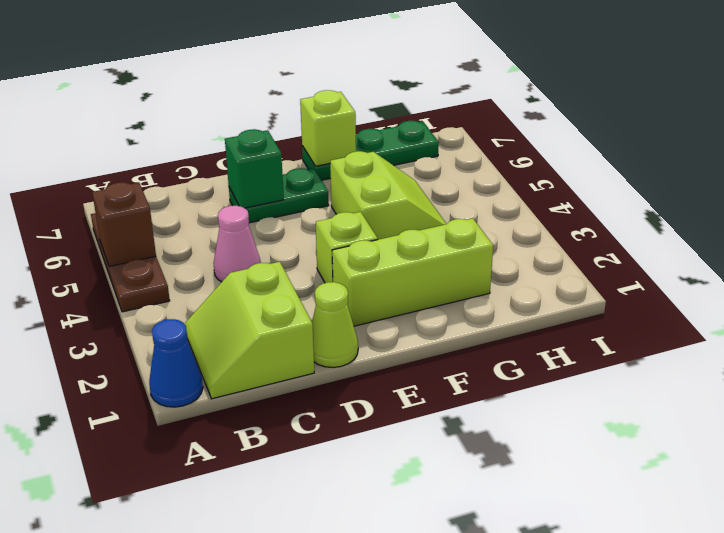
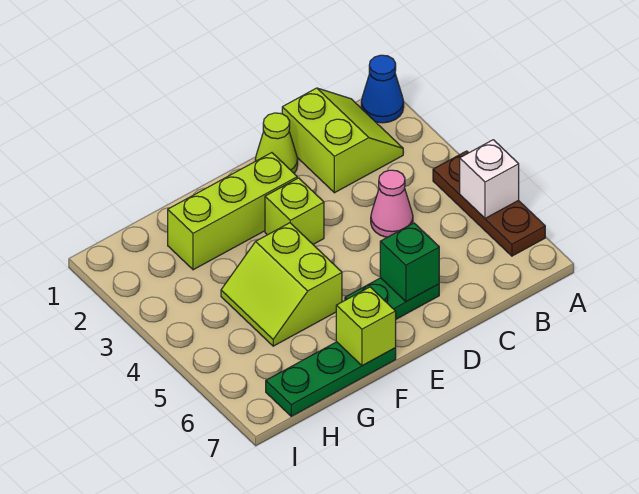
brown brick A5 level 2 -> white brick A5 level 2

